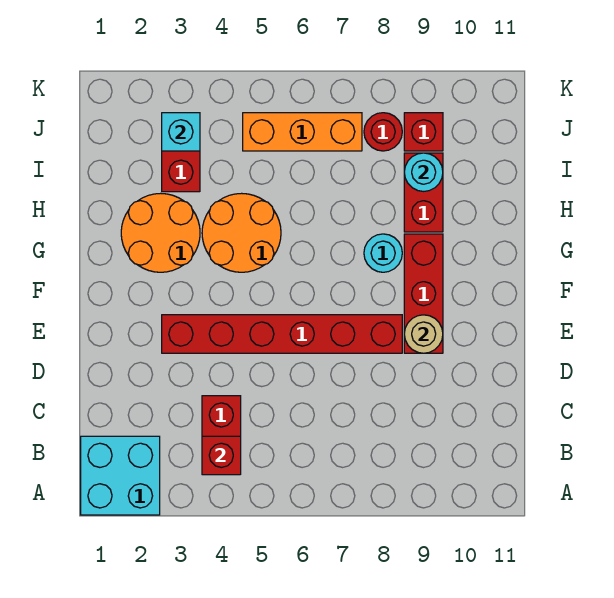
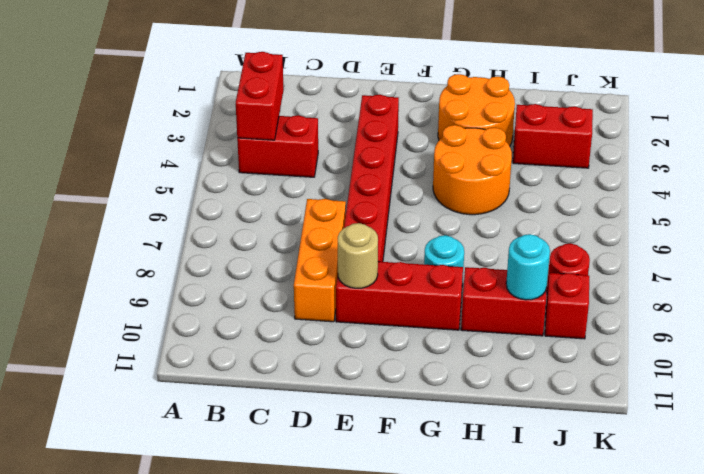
cyan brick A1:B2 level 1 -> none
red brick B4 level 2 -> red brick B3:B4 level 2
cyan brick J3 level 2 -> none
orange brick J5:J7 level 1 -> orange brick D7:D9 level 1

